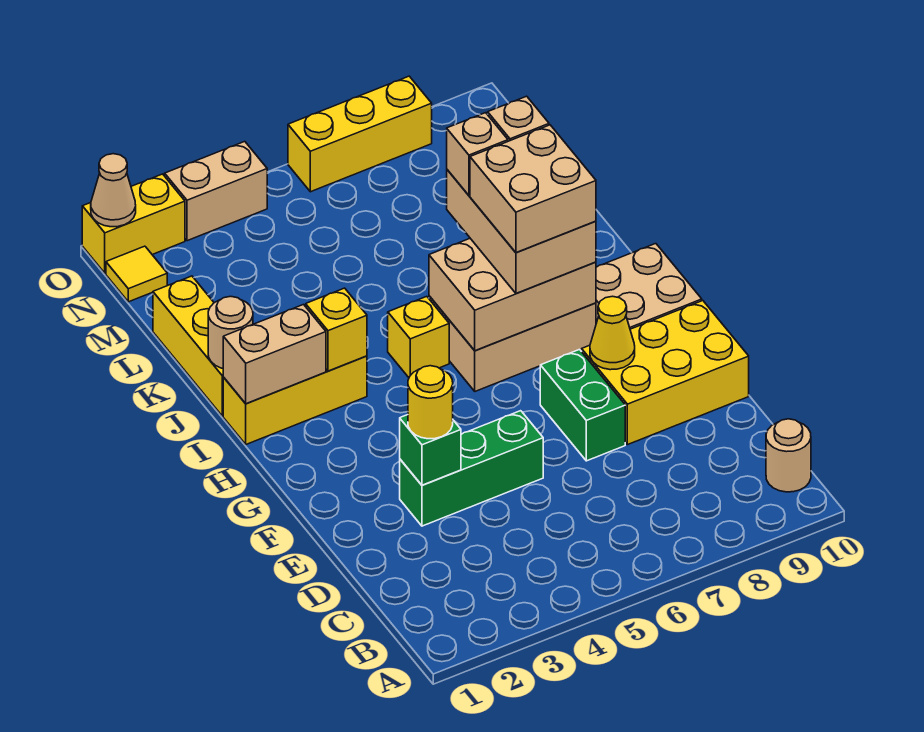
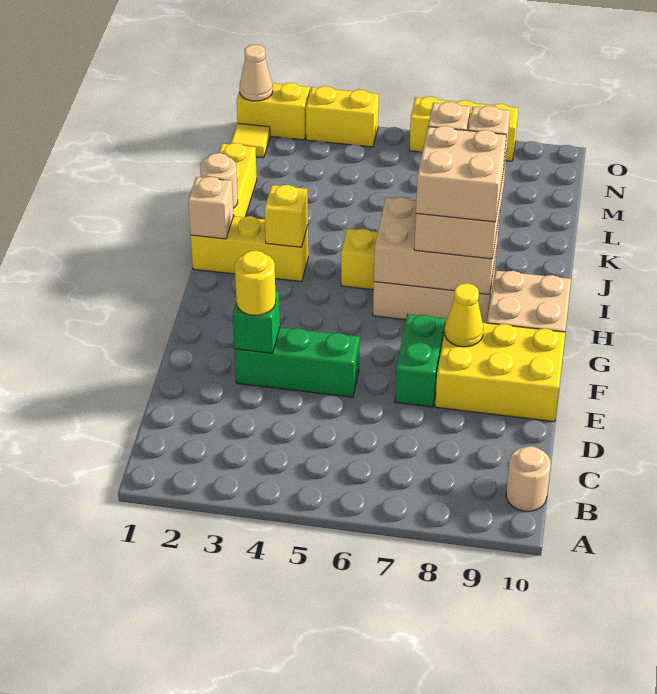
tan brick I1:I2 level 2 -> tan brick I1 level 2
tan brick O3:O4 level 1 -> yellow brick O3:O4 level 1

